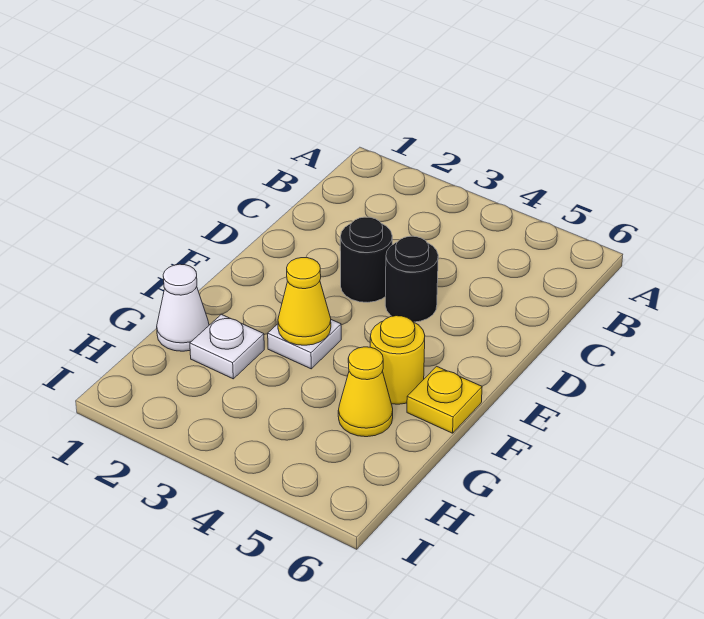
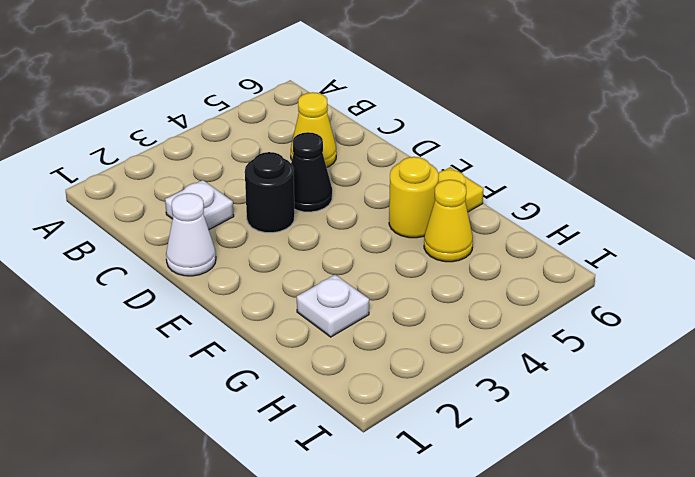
black round brick D4 level 1 -> black cone D4 level 1
white plate F3 level 1 -> white plate C2 level 1
yellow cone F3 level 2 -> yellow cone C5 level 1
white cone G1 level 1 -> white cone D1 level 1

